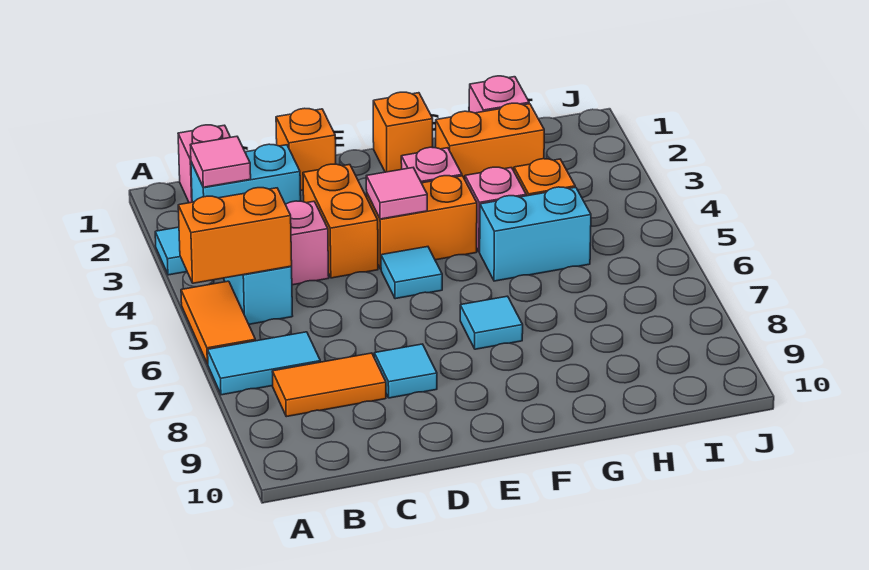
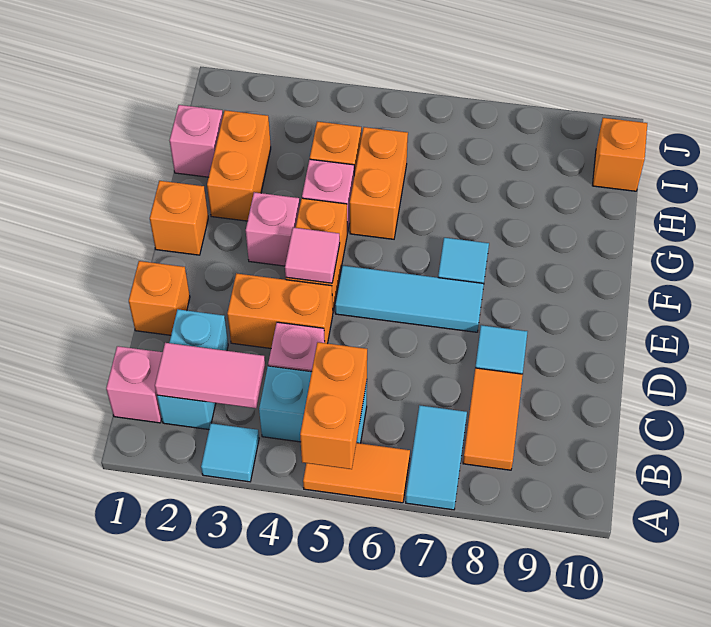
pink tile B2 level 2 -> pink tile B2:B3 level 2
cyan tile E5 level 1 -> cyan tile E5:E7 level 1
cyan brick G5:H5 level 1 -> orange brick G5:H5 level 1
none -> orange brick I10 level 1

